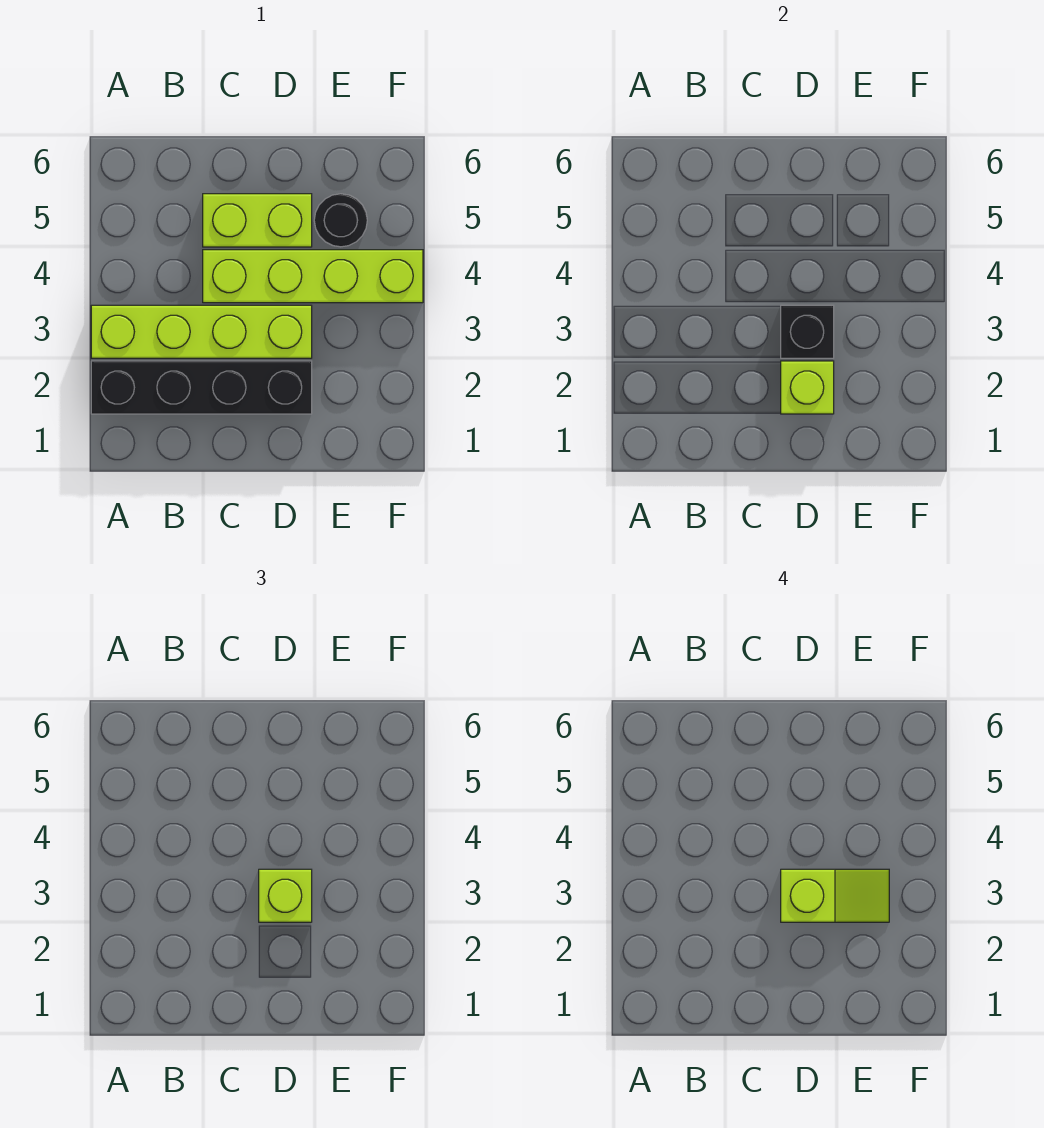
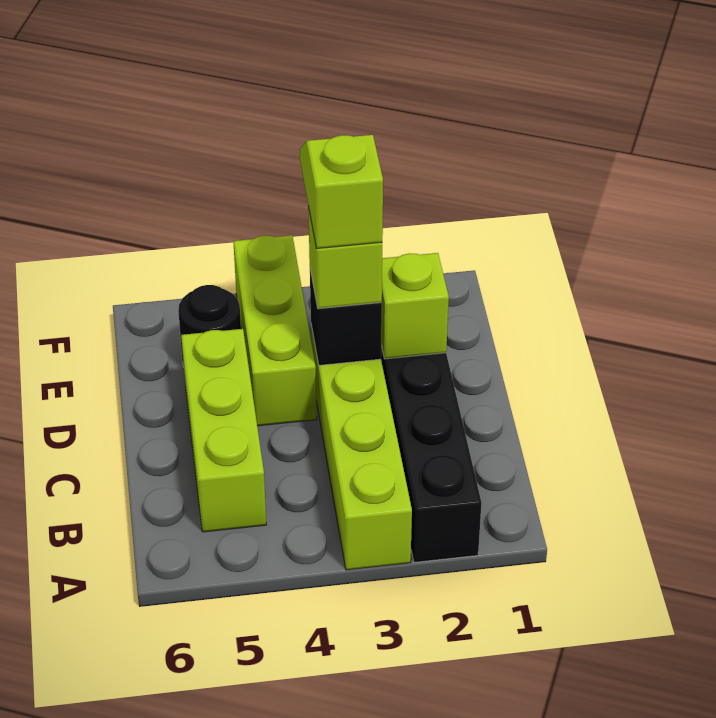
lime brick C4:F4 level 1 -> lime brick D4:F4 level 1
lime brick C5:D5 level 1 -> lime brick B5:D5 level 1

